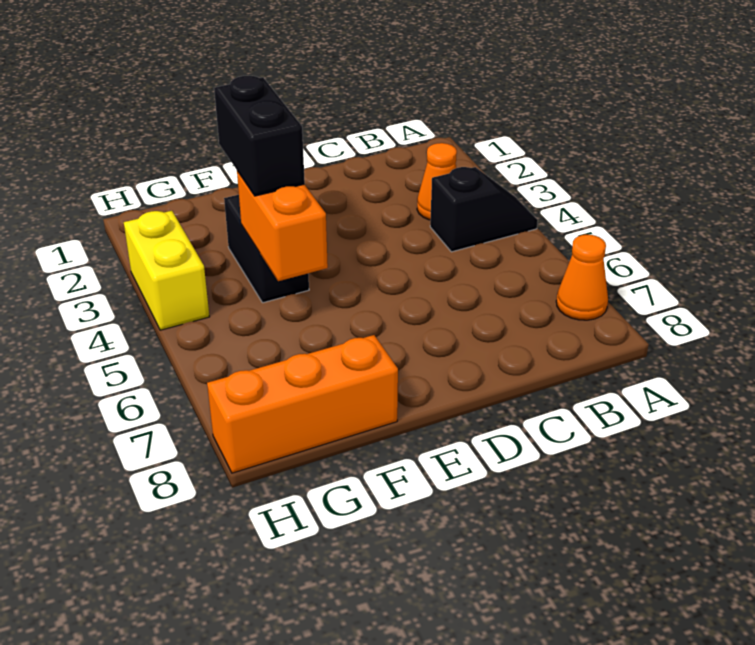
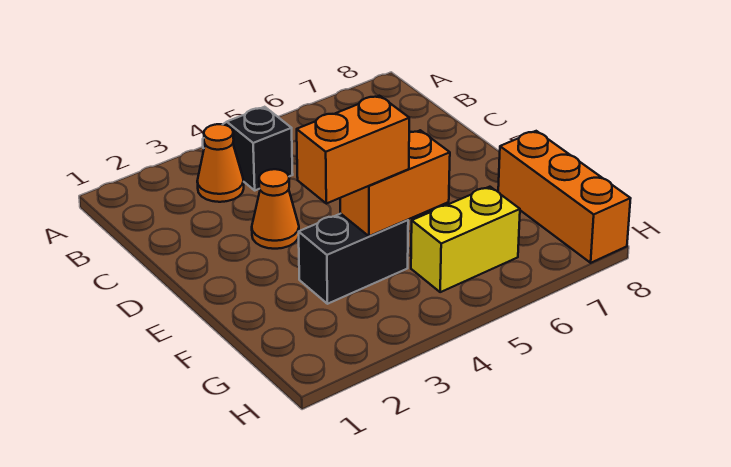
orange cone A7 level 1 -> orange cone D3 level 1
black brick F3:F4 level 3 -> orange brick F3:F4 level 3
yellow brick H3:H4 level 1 -> yellow brick G5:G6 level 1

